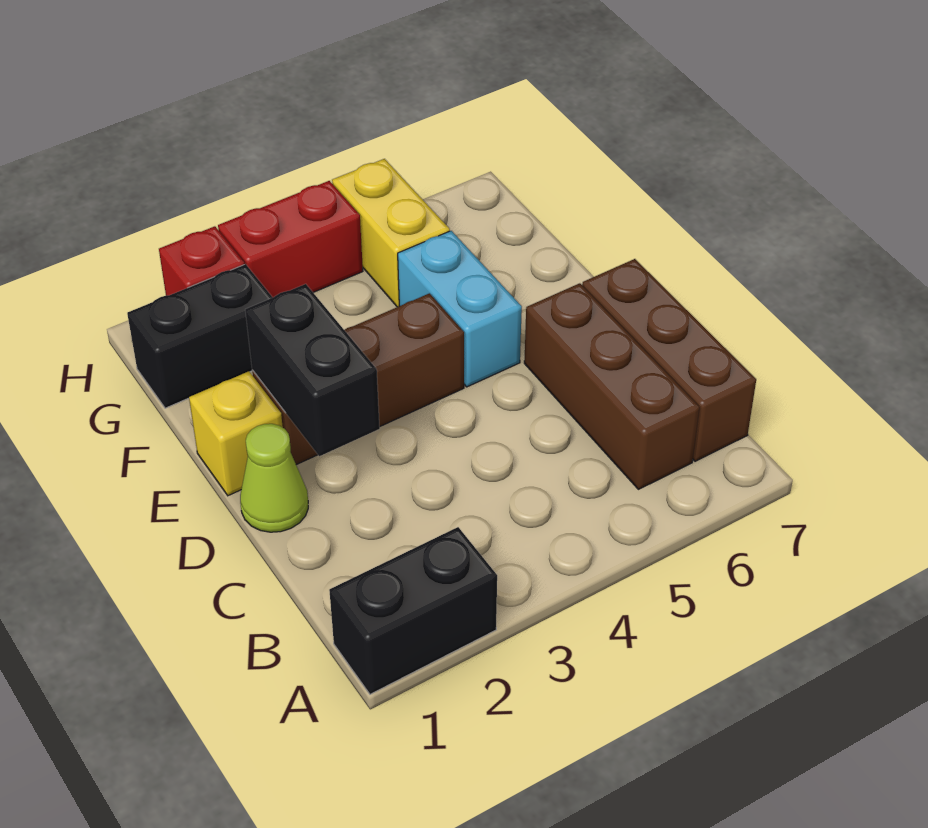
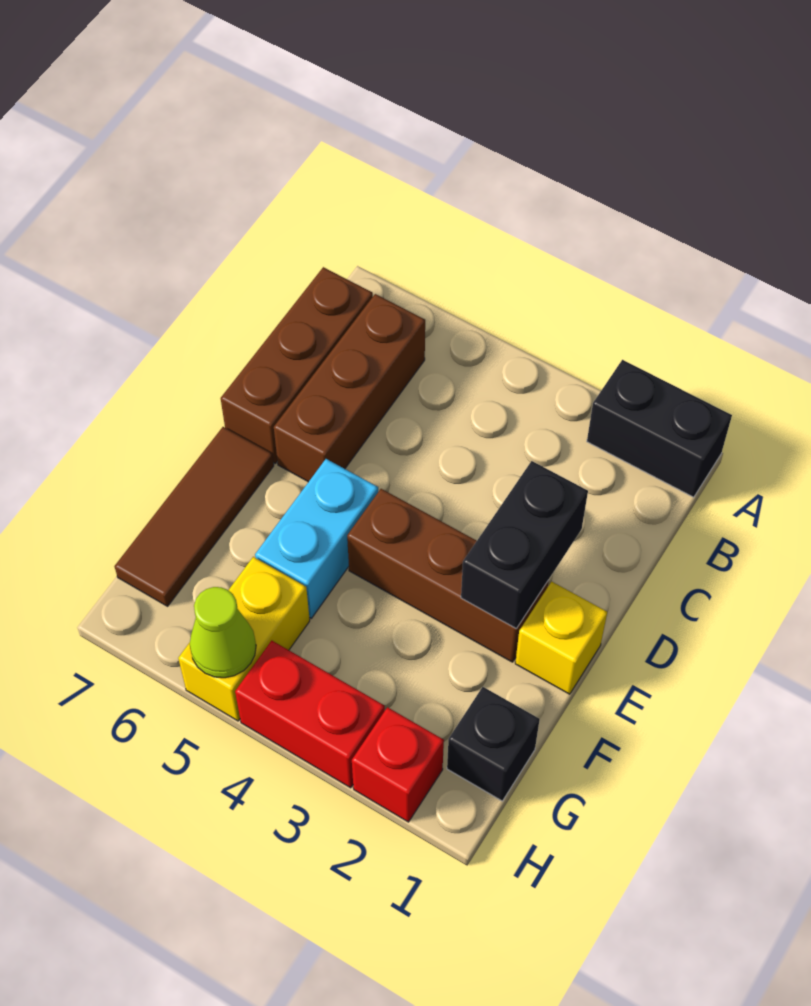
lime cone D1 level 1 -> lime cone H5 level 2
none -> brown tile E7:G7 level 1
black brick G1:G2 level 1 -> black brick G1 level 1

